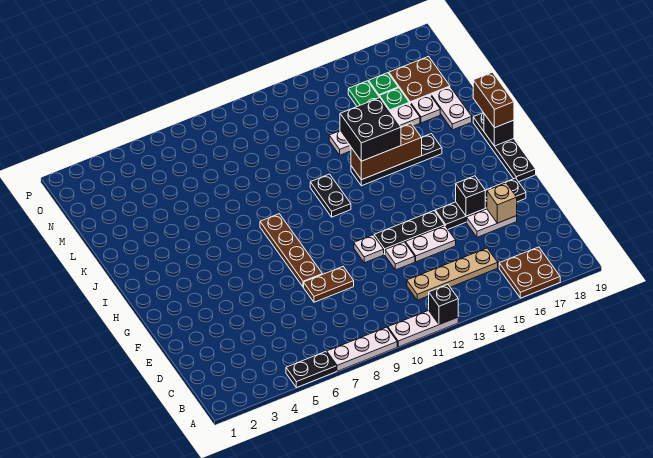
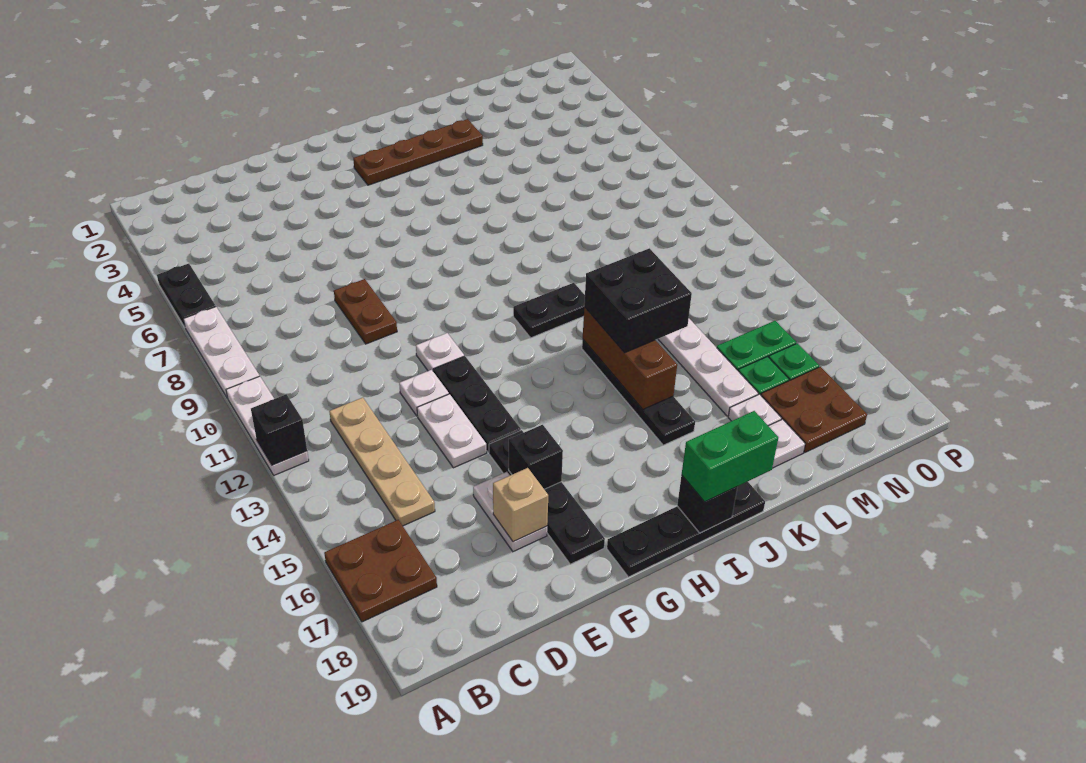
brown plate F8:I8 level 1 -> brown plate H3:K3 level 1
brown brick I19:J19 level 3 -> green brick I19:J19 level 3

